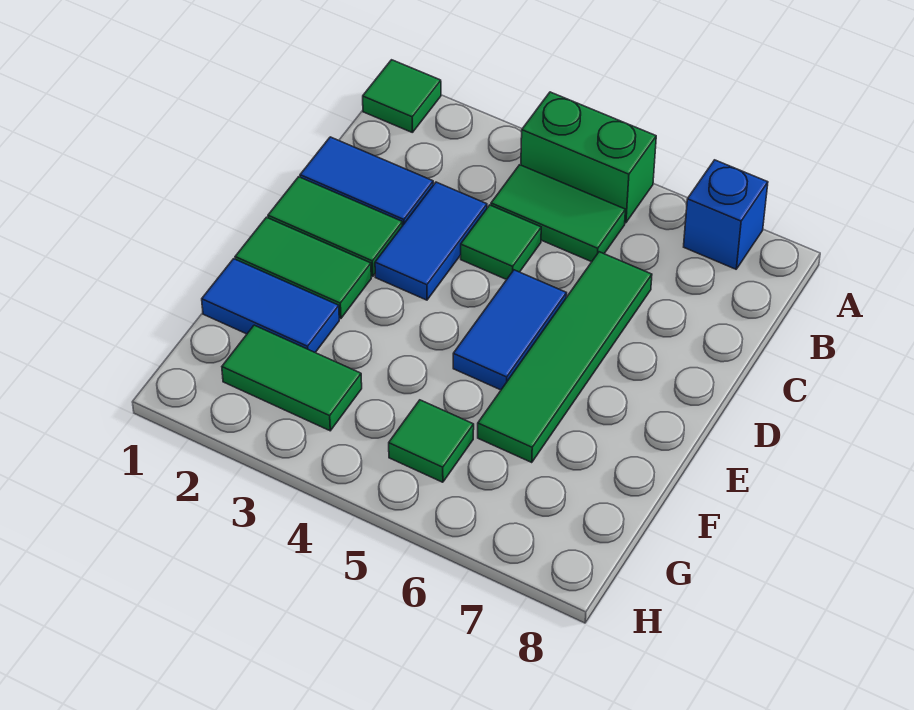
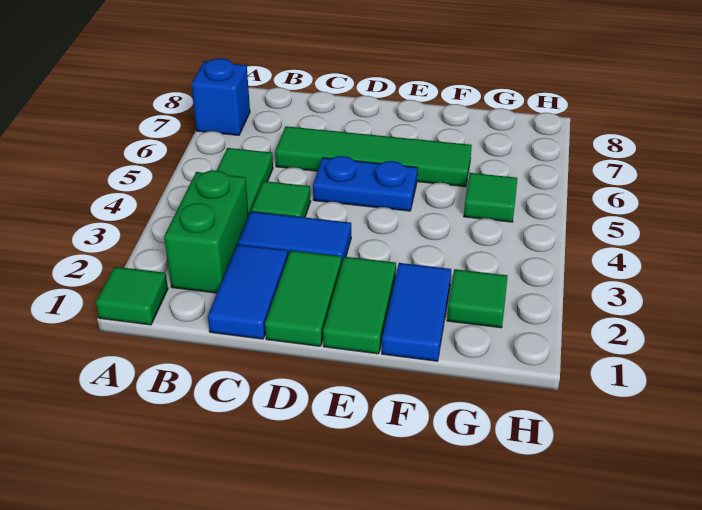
green brick A4:A5 level 1 -> green brick B2:B3 level 1
blue tile D5:E5 level 1 -> blue plate D5:E5 level 1
green tile G2:G3 level 1 -> green tile G2 level 1

